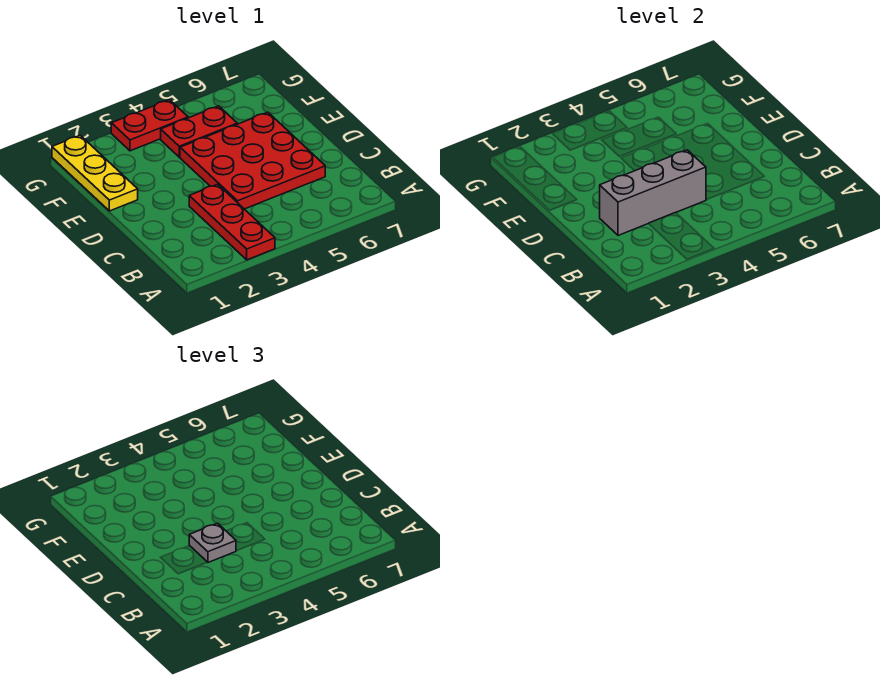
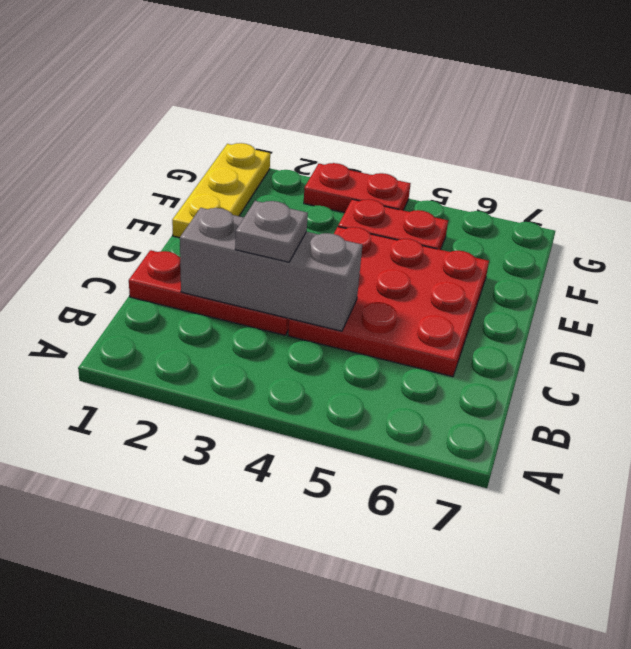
red plate A3:C3 level 1 -> red plate C1:C3 level 1

